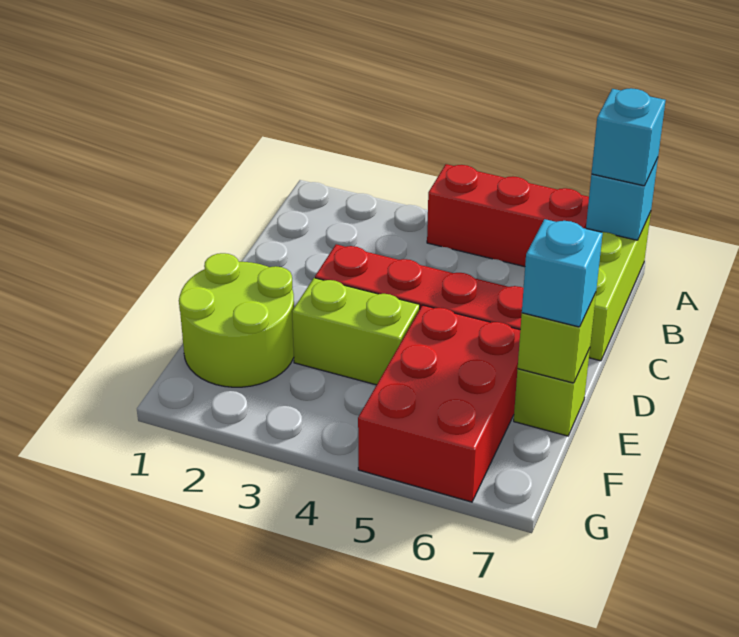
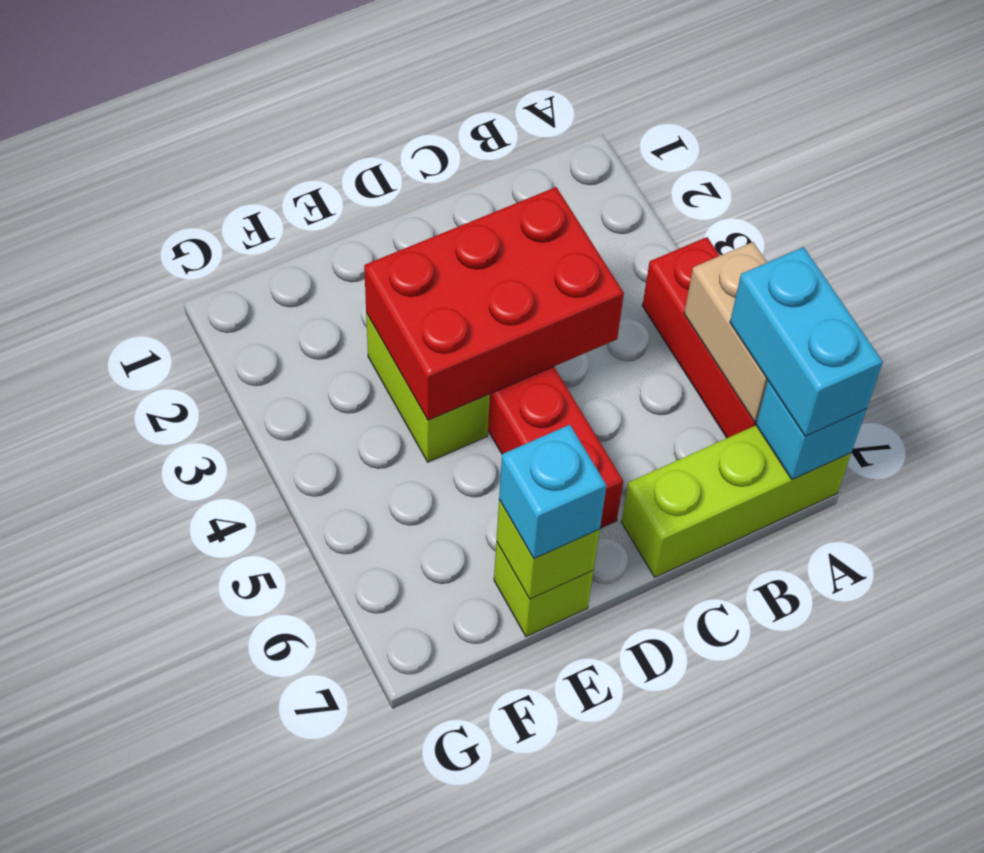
none -> tan brick A5:A6 level 2
cyan brick A7 level 3 -> cyan brick A6:A7 level 3
lime round brick E1:F2 level 1 -> none
red brick E5:G6 level 1 -> red brick C3:E4 level 2

